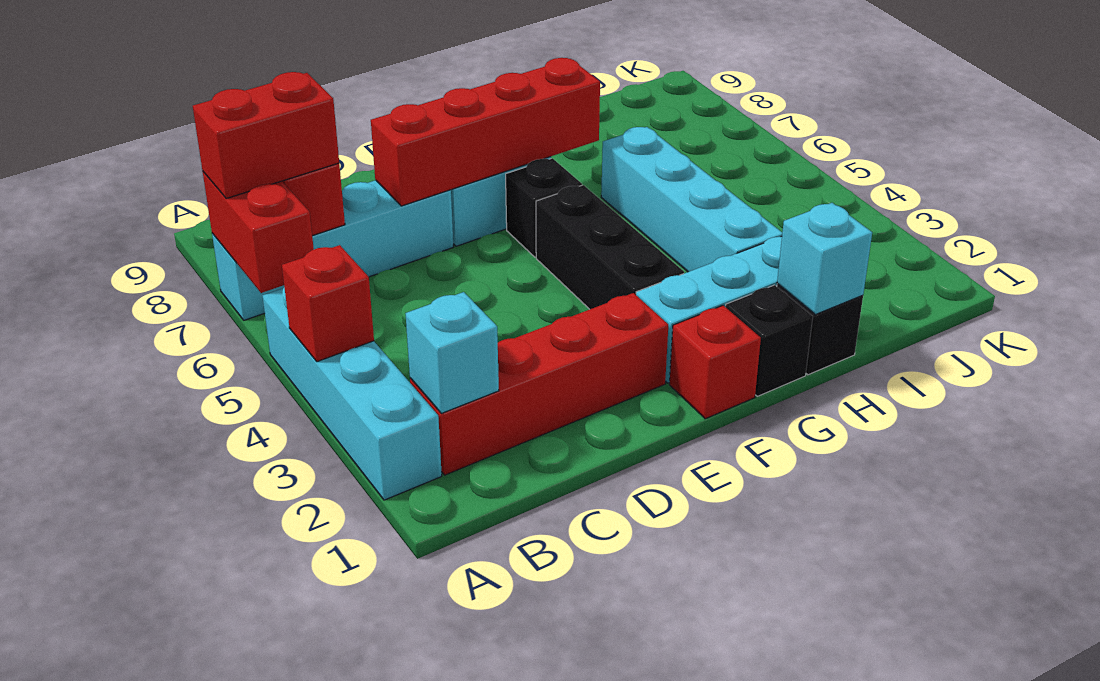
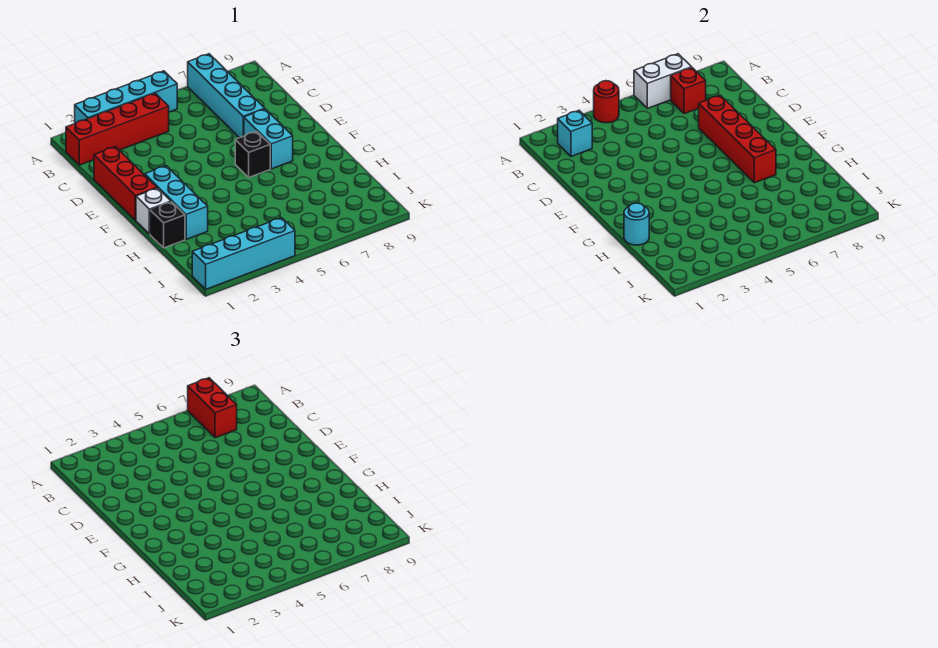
red brick A4 level 2 -> red round brick A4 level 2
red brick A6:A7 level 2 -> white brick A6:A7 level 2
red brick B2:E2 level 1 -> red brick B1:B4 level 1
red brick F1 level 1 -> red brick D1:F1 level 1
black brick F3:F5 level 1 -> none
black brick G1 level 1 -> white brick G1 level 1
cyan brick H1 level 2 -> cyan round brick H1 level 2
cyan brick H3:H6 level 1 -> cyan brick K1:K4 level 1

